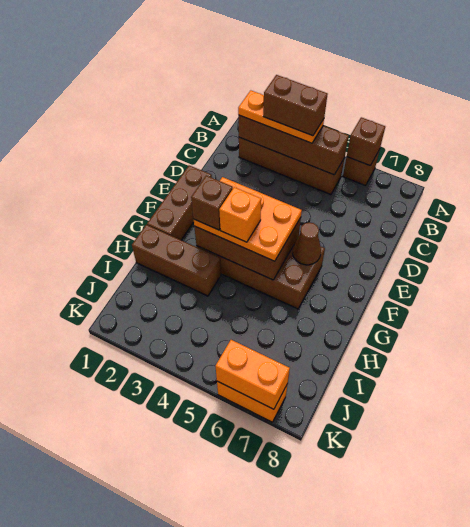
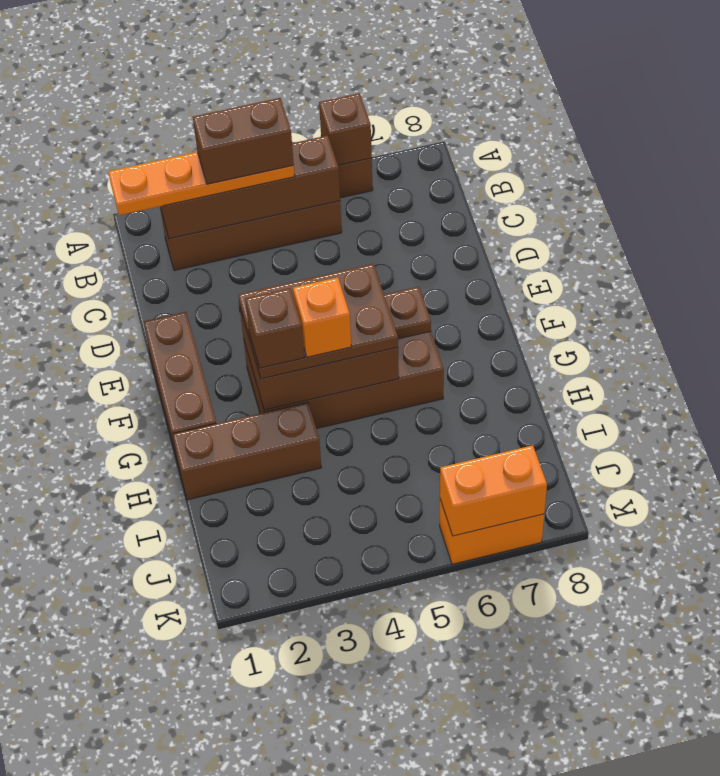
orange plate B2:B4 level 3 -> orange plate B1:B4 level 3
orange plate F3:G5 level 3 -> brown plate F3:G5 level 3
brown cone F6 level 2 -> brown plate F6 level 2

